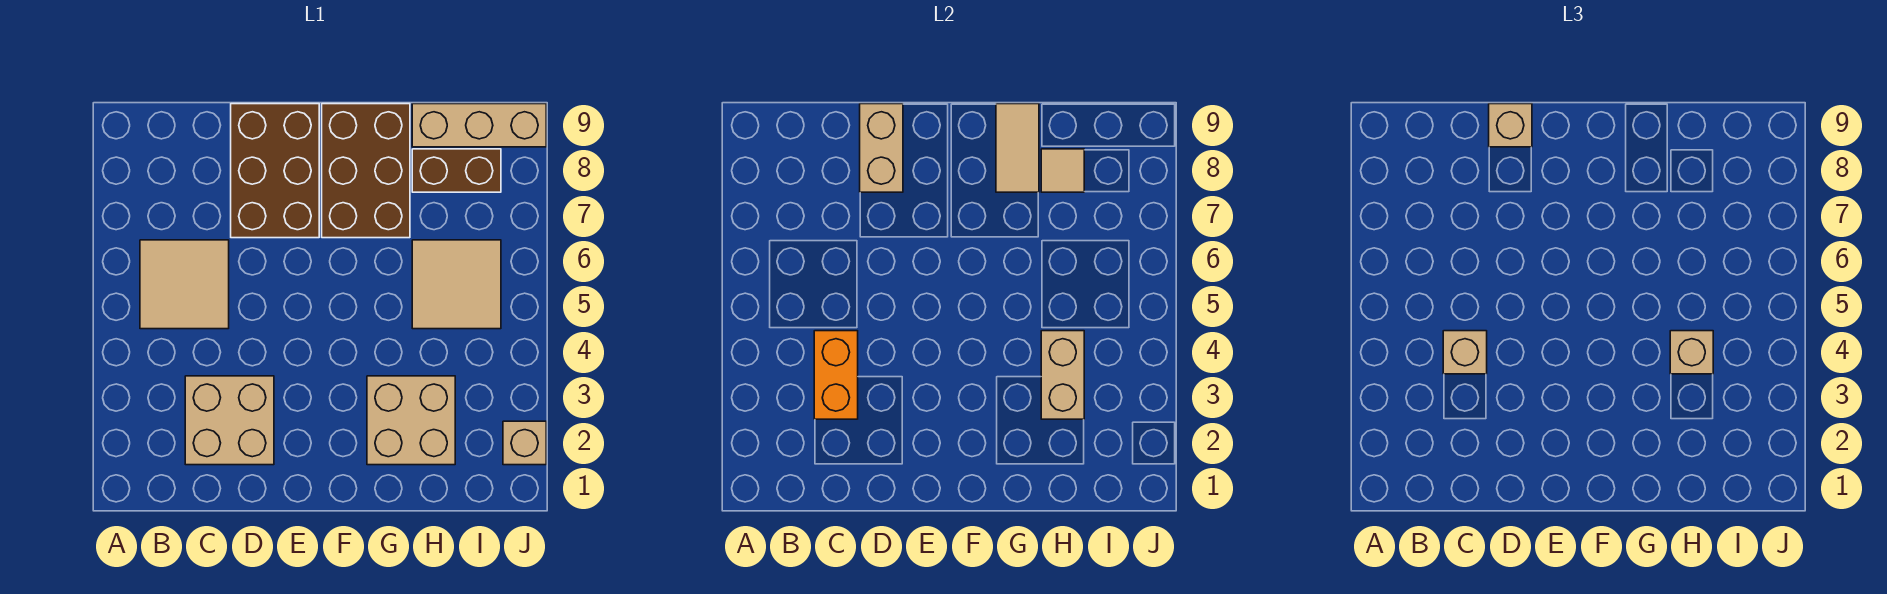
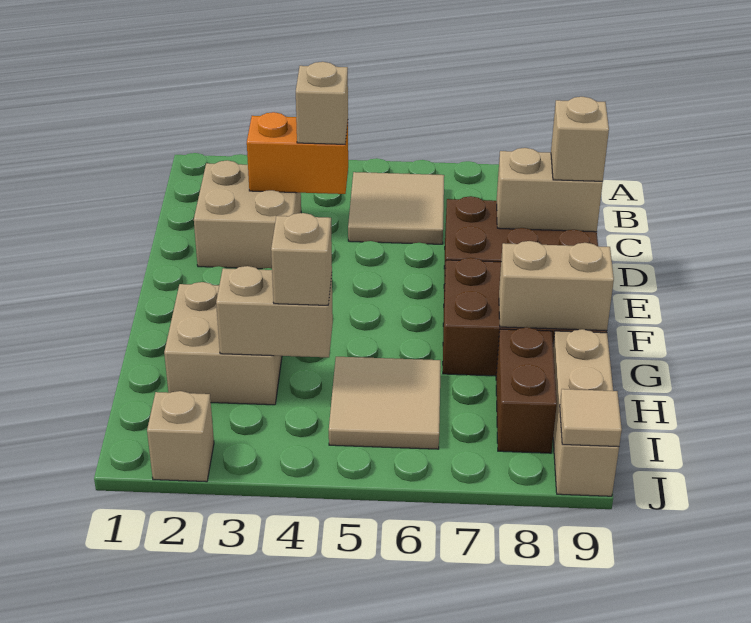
tan tile G8:G9 level 2 -> tan brick G8:G9 level 2
tan tile H8 level 2 -> tan tile J9 level 2

